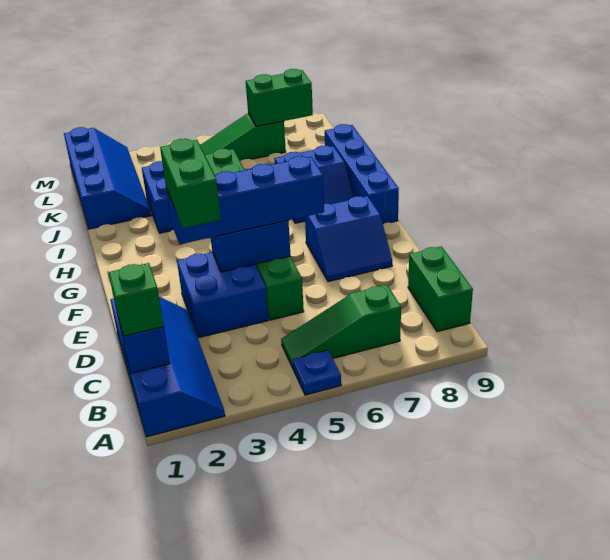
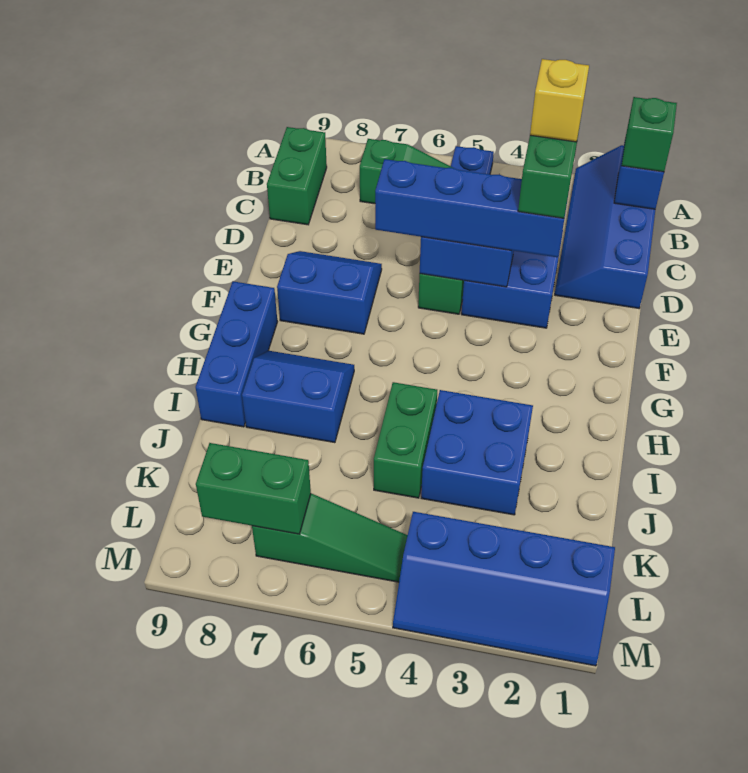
none -> yellow brick D3 level 5
blue brick G9:J9 level 1 -> blue brick G9:I9 level 1
blue slope J1:M2 level 1 top 1 -> blue slope L1:M4 level 1 top L

